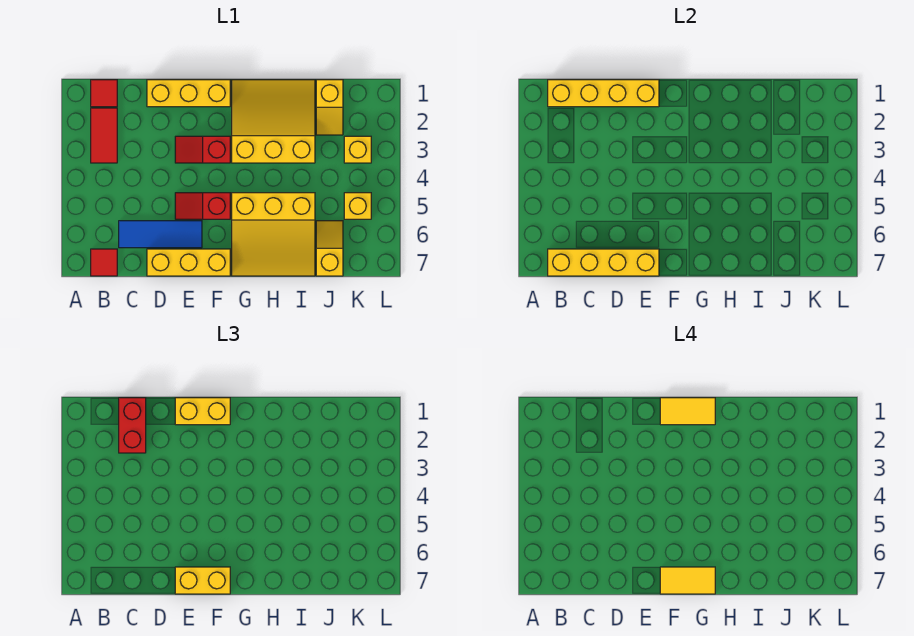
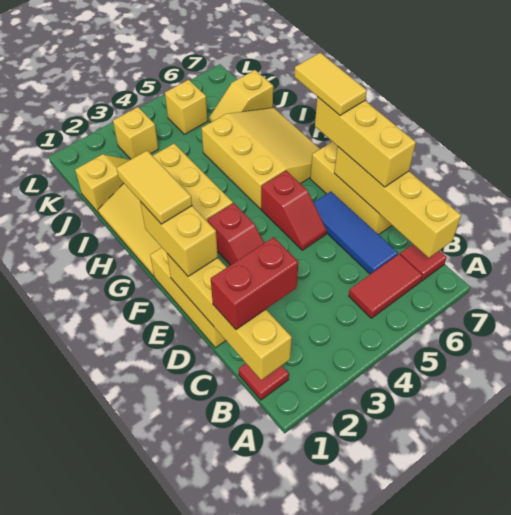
red tile B2:B3 level 1 -> red tile B5:B6 level 1
yellow brick E7:F7 level 3 -> yellow brick D7:F7 level 3

